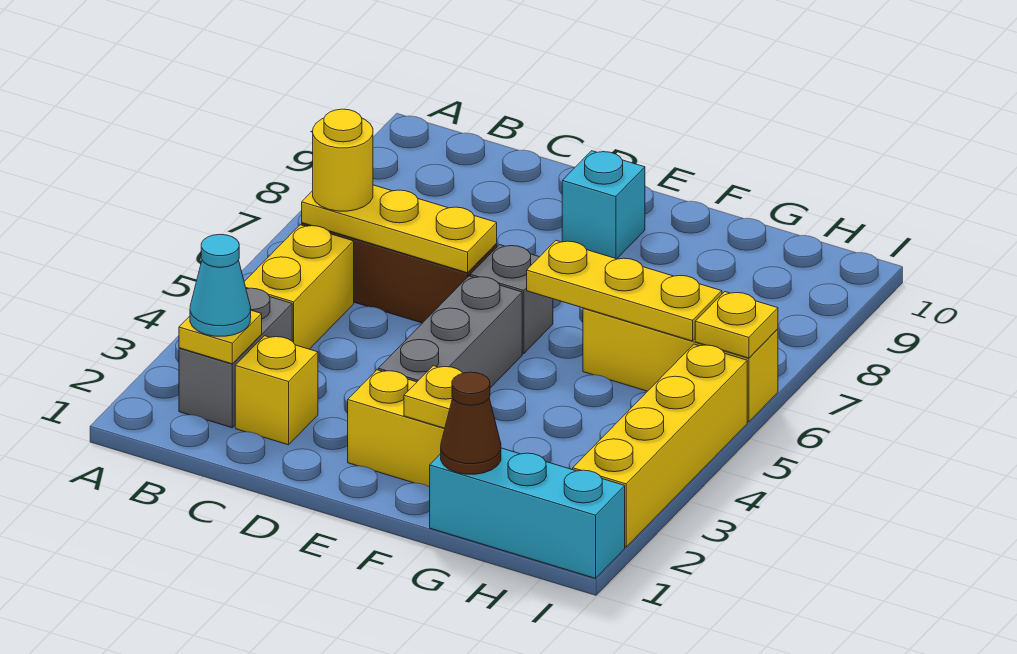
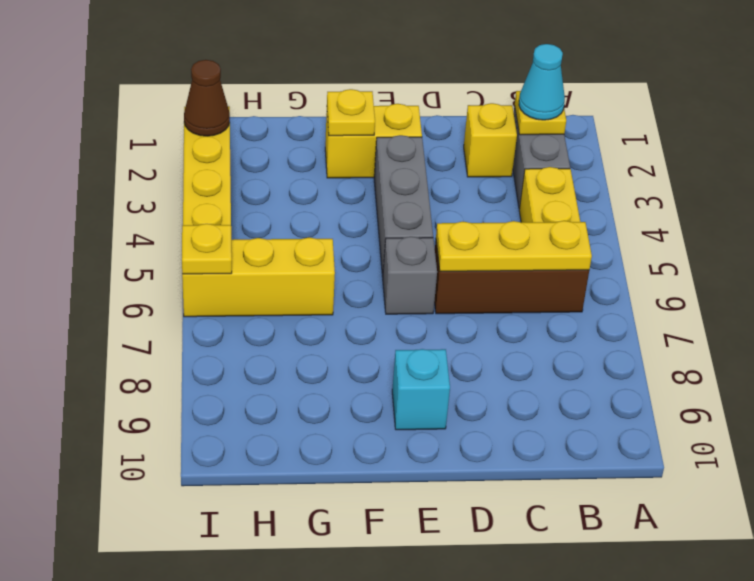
yellow round brick B6 level 3 -> none
yellow plate F6:H6 level 2 -> none
cyan brick G1:I1 level 1 -> none
brown cone G1 level 2 -> brown cone I2 level 2

